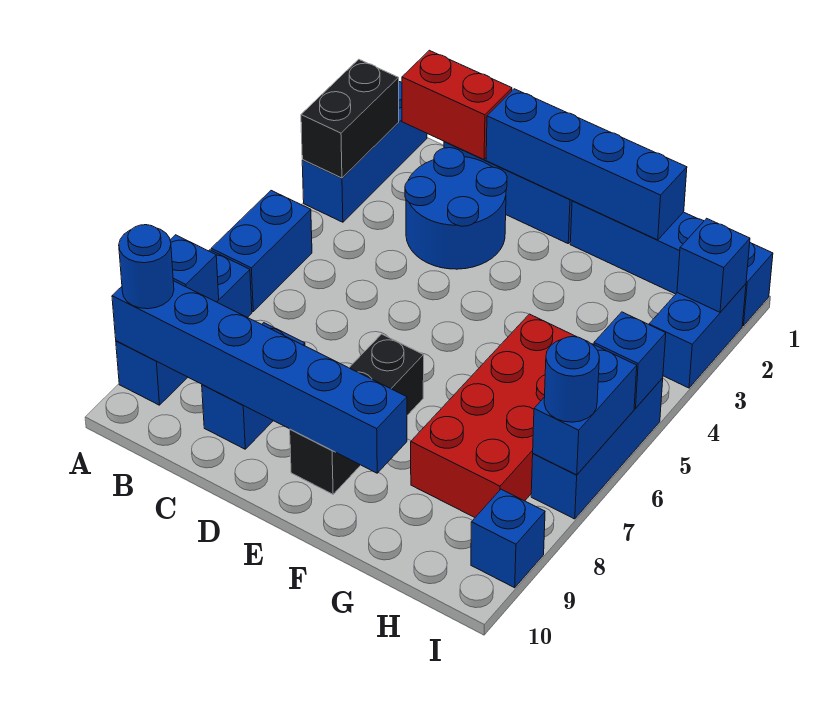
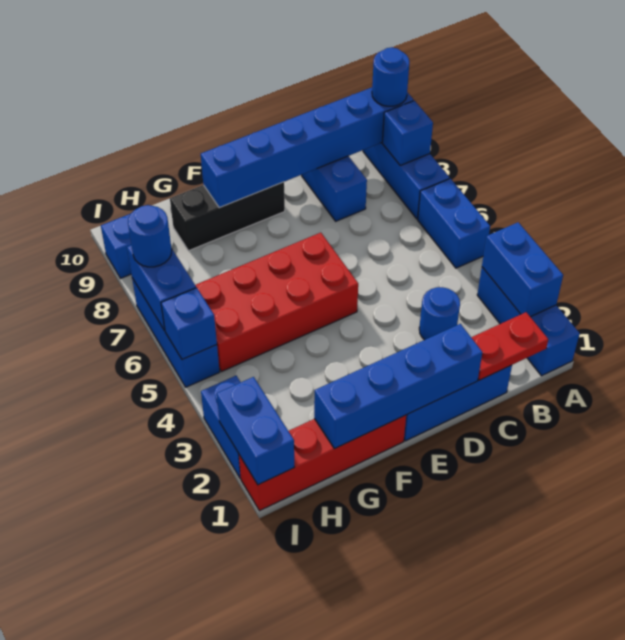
black brick A2:A3 level 2 -> blue brick A2:A3 level 2
red brick B1:C1 level 2 -> red plate B1:C1 level 2
blue round brick C2:D3 level 1 -> blue round brick C3 level 1
black brick E7:E9 level 1 -> black brick E9:G9 level 1
blue brick F1:I1 level 1 -> red brick F1:I1 level 1
red brick G5:H8 level 1 -> red brick E5:H6 level 1
blue brick I2 level 2 -> blue brick I1:I2 level 2

